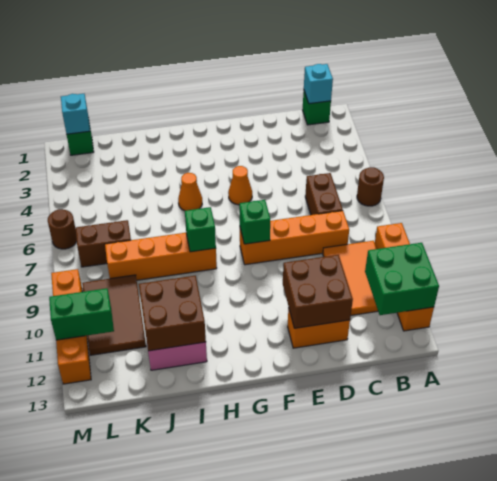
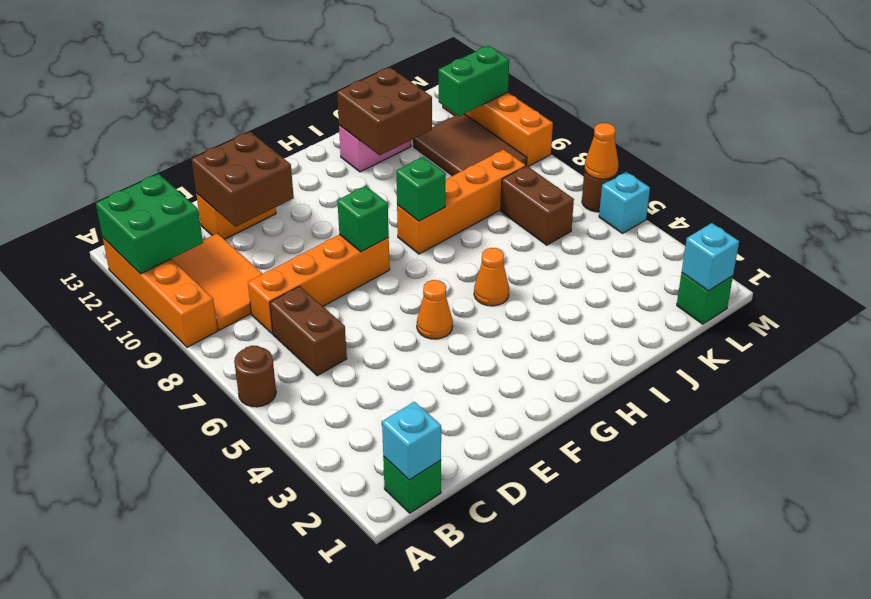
brown brick K7:L7 level 1 -> brown brick K6:K7 level 1
none -> cyan brick M5 level 1
none -> orange cone M6 level 2

